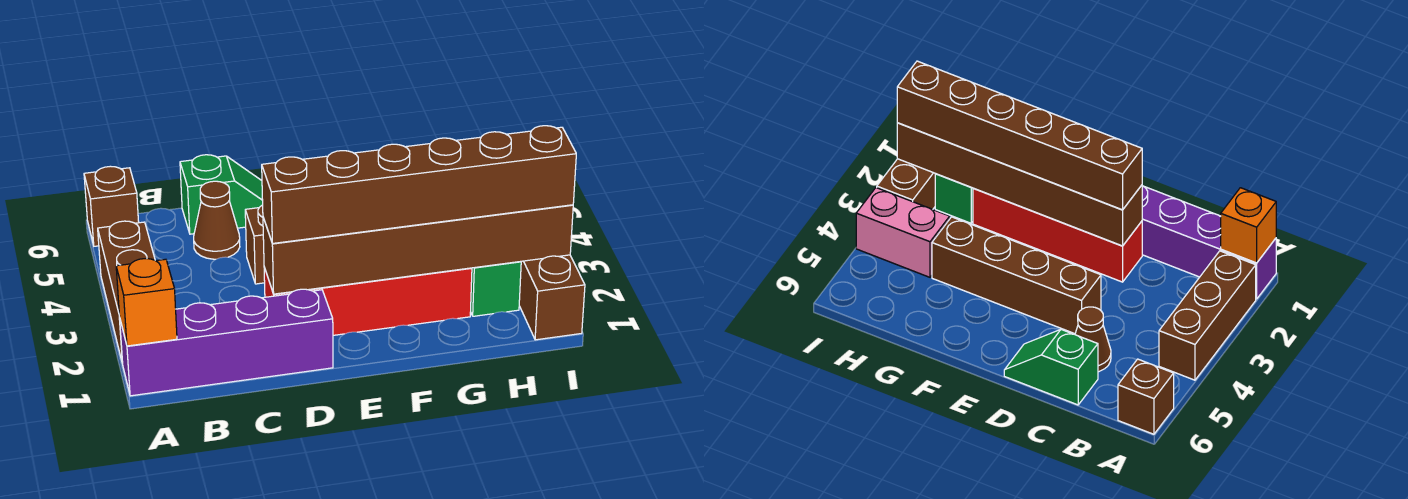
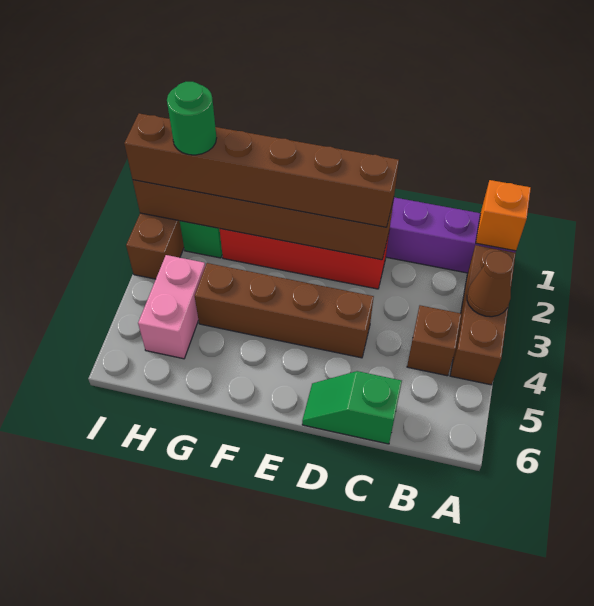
brown brick A6 level 1 -> brown brick B4 level 1
brown cone C5 level 1 -> brown cone A3 level 2
none -> green round brick H2 level 4
pink brick H4:I4 level 1 -> pink brick H4:H5 level 1

